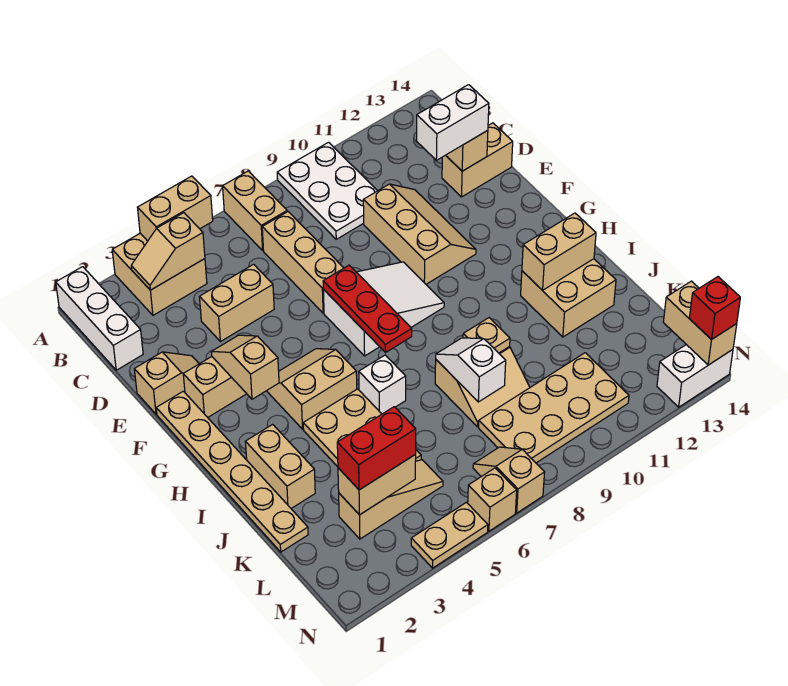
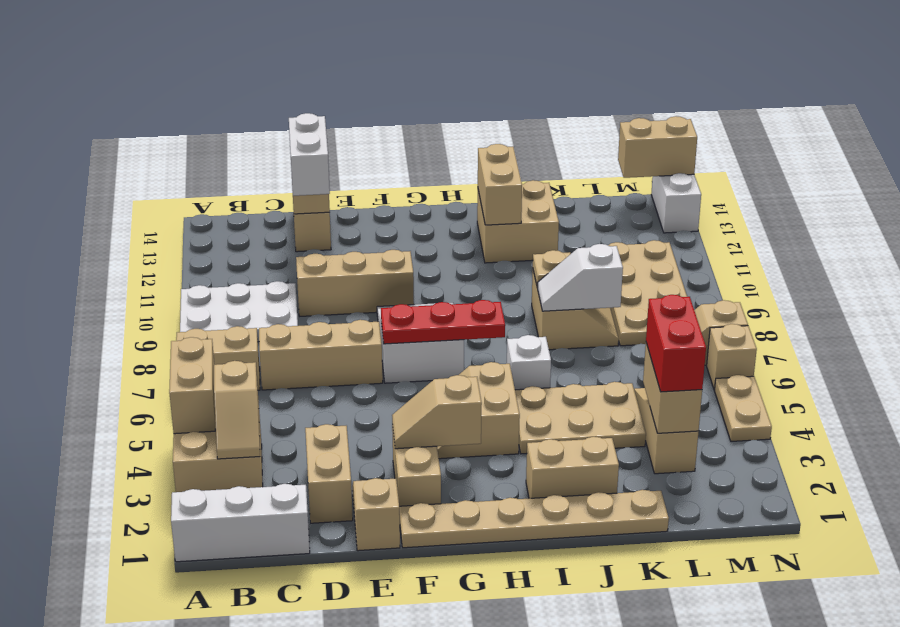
tan brick D4:D5 level 1 -> tan brick D2:D3 level 1
red brick N14 level 3 -> none

